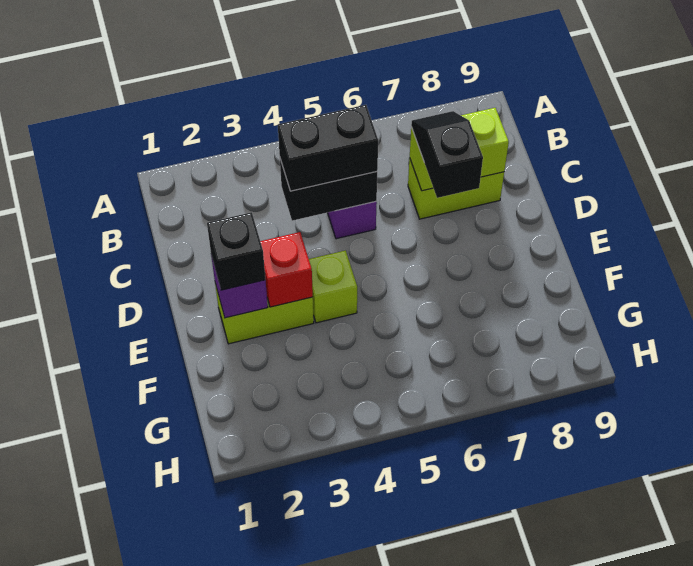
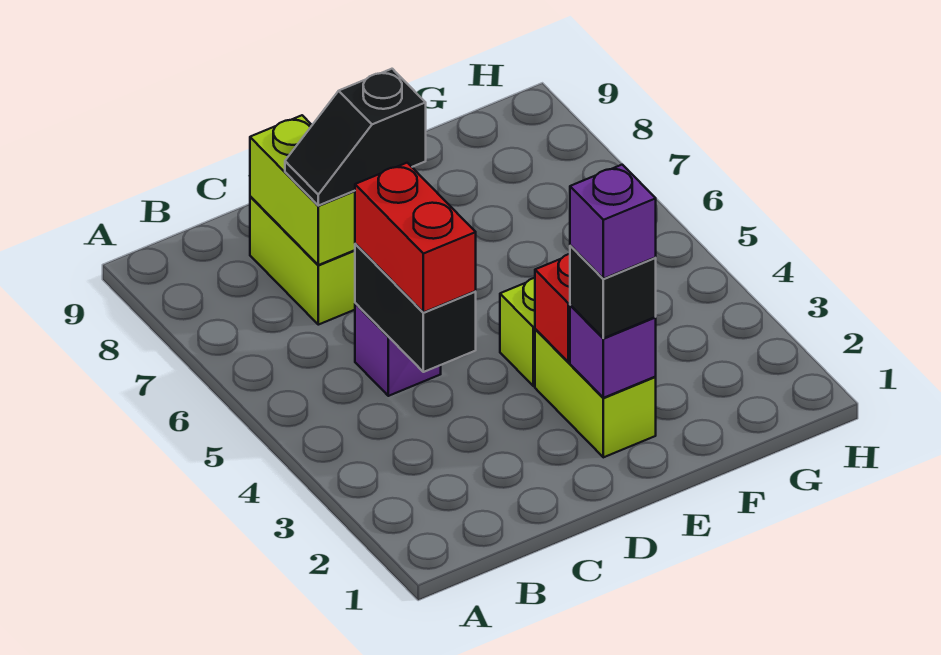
black brick C4:C5 level 3 -> red brick C4:C5 level 3
none -> purple brick E2 level 4

